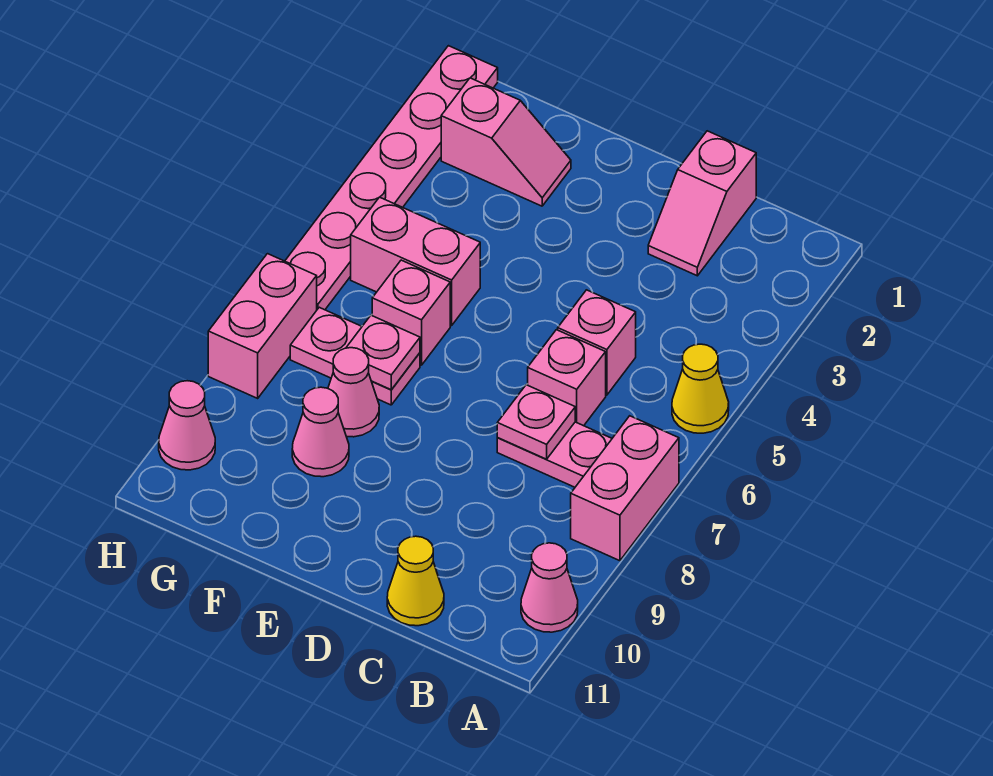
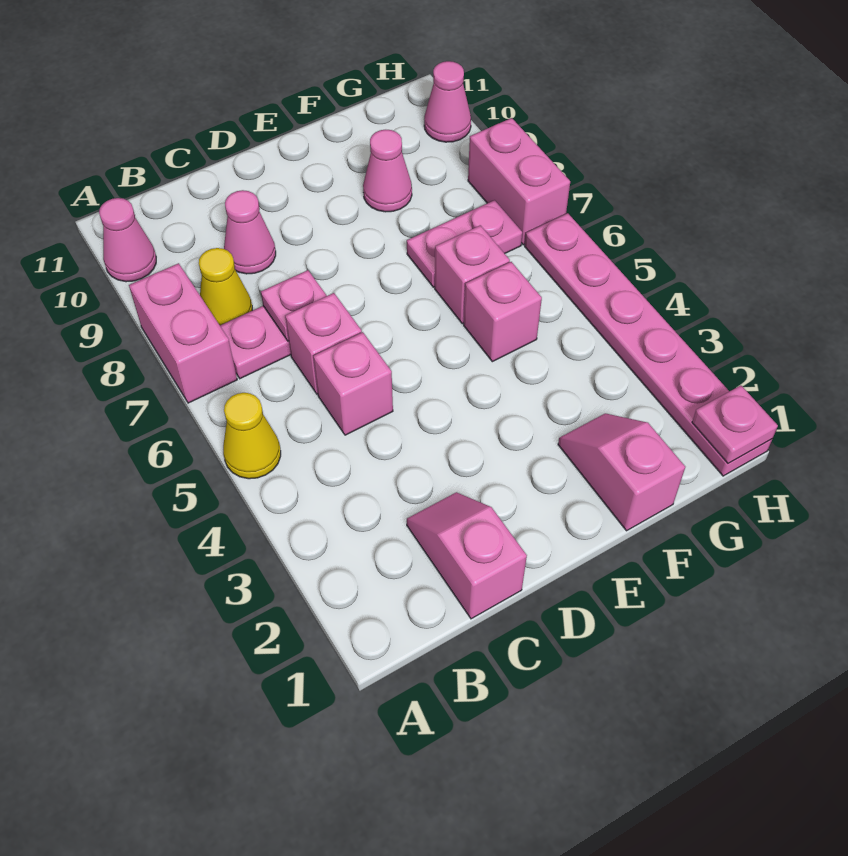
yellow cone C11 level 1 -> yellow cone B8 level 1
pink slope F2:G2 level 1 top G -> pink slope F1:F2 level 1 top 1
pink brick F5:G5 level 1 -> pink brick F5 level 1
pink plate F7 level 2 -> pink plate H1 level 2
pink cone F8 level 1 -> pink cone C9 level 1

